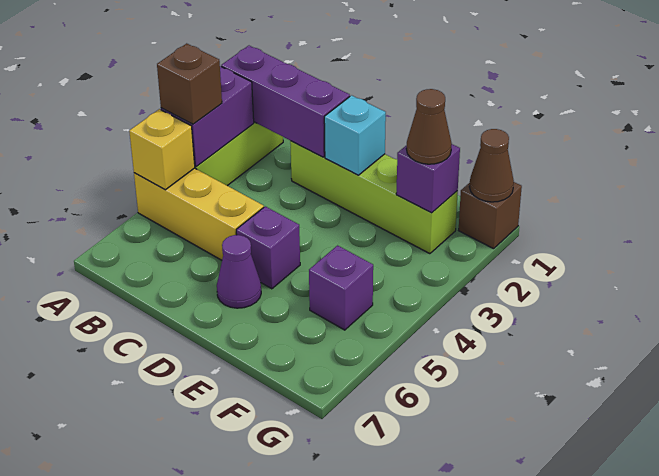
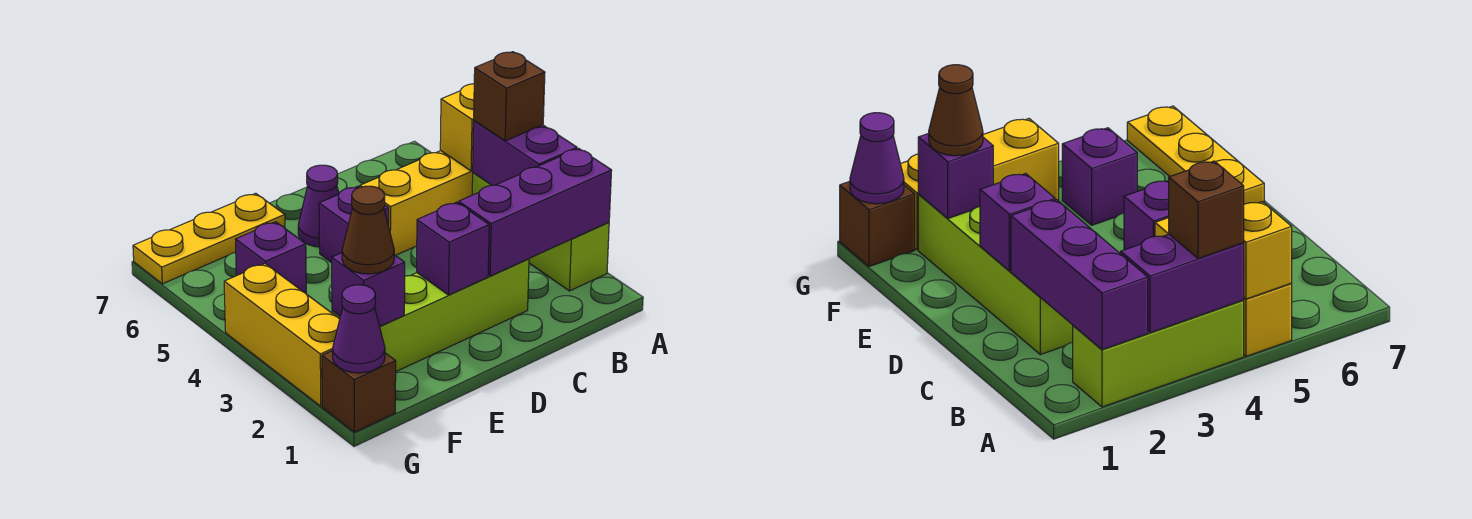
cyan brick D2 level 2 -> purple brick D2 level 2
none -> yellow plate E7:G7 level 1
brown cone G1 level 2 -> purple cone G1 level 2
none -> yellow brick G2:G4 level 1

